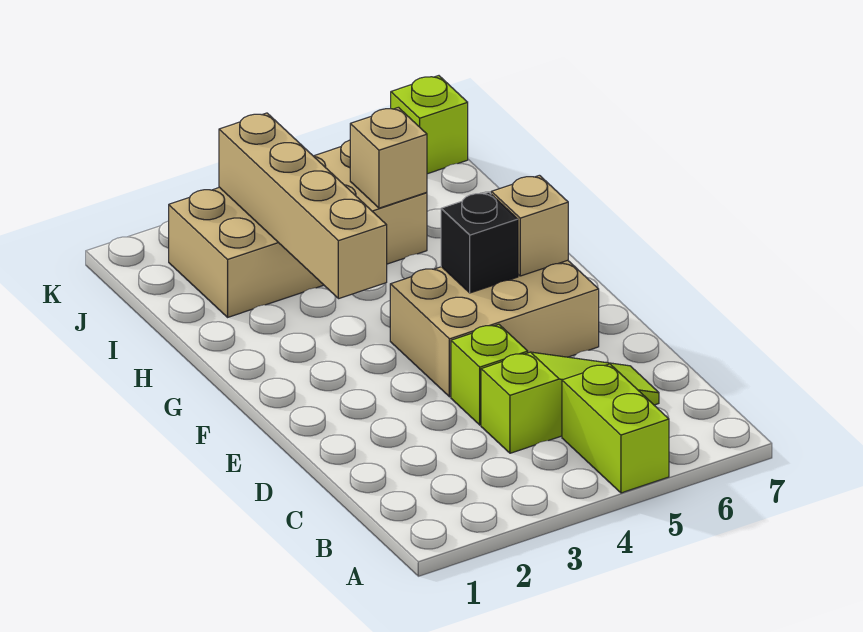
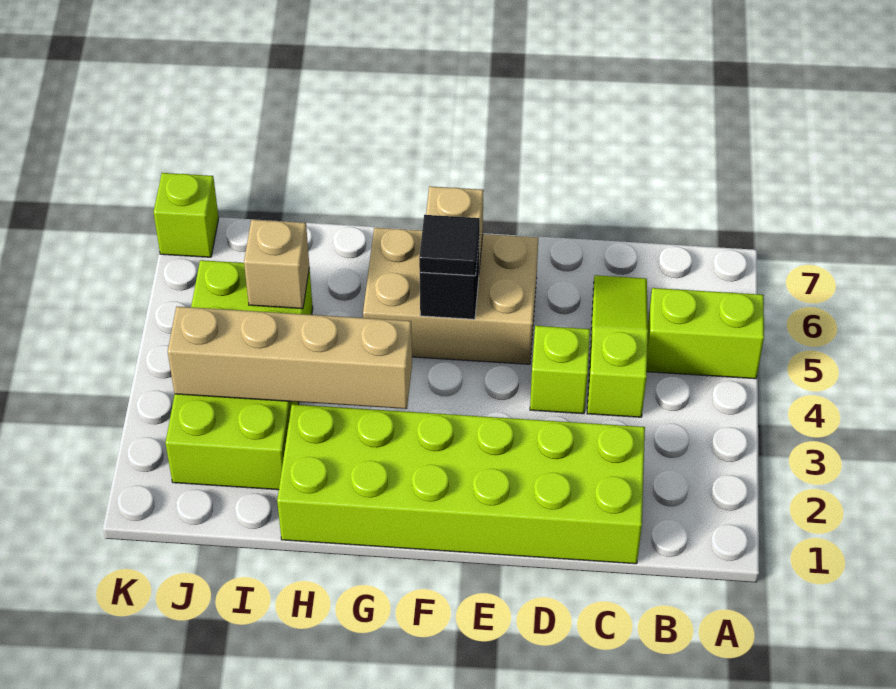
none -> lime brick C1:H2 level 1
tan brick E4:F6 level 1 -> tan brick E5:G6 level 1
none -> black tile F5 level 3
tan brick I2:J5 level 1 -> lime brick I2:J5 level 1

